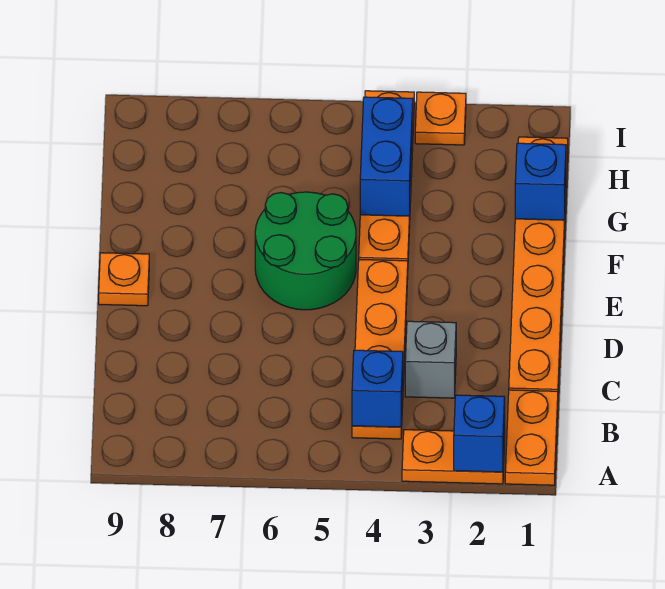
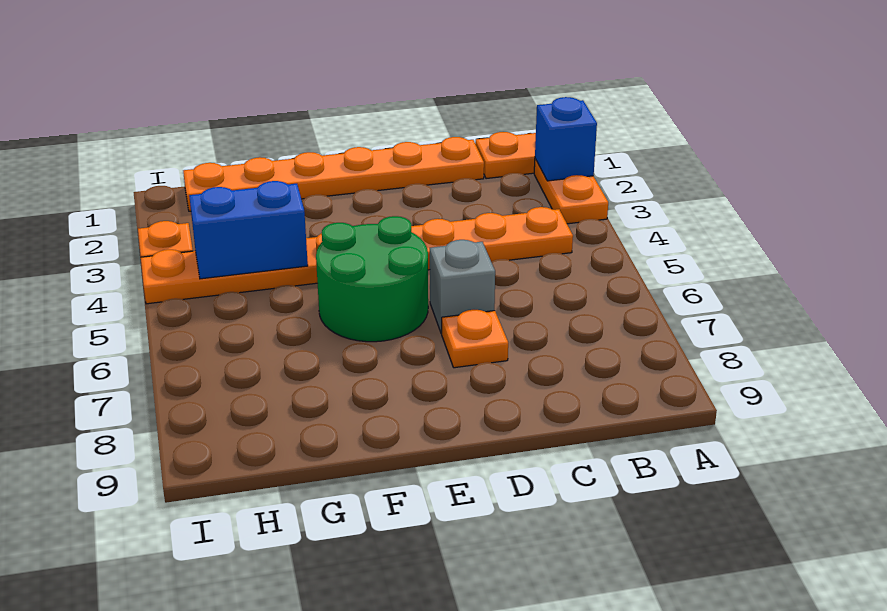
blue brick B4 level 2 -> none
grey brick C3 level 1 -> grey brick D6 level 1
orange plate E9 level 1 -> orange plate D7 level 1
blue brick G1 level 2 -> none

